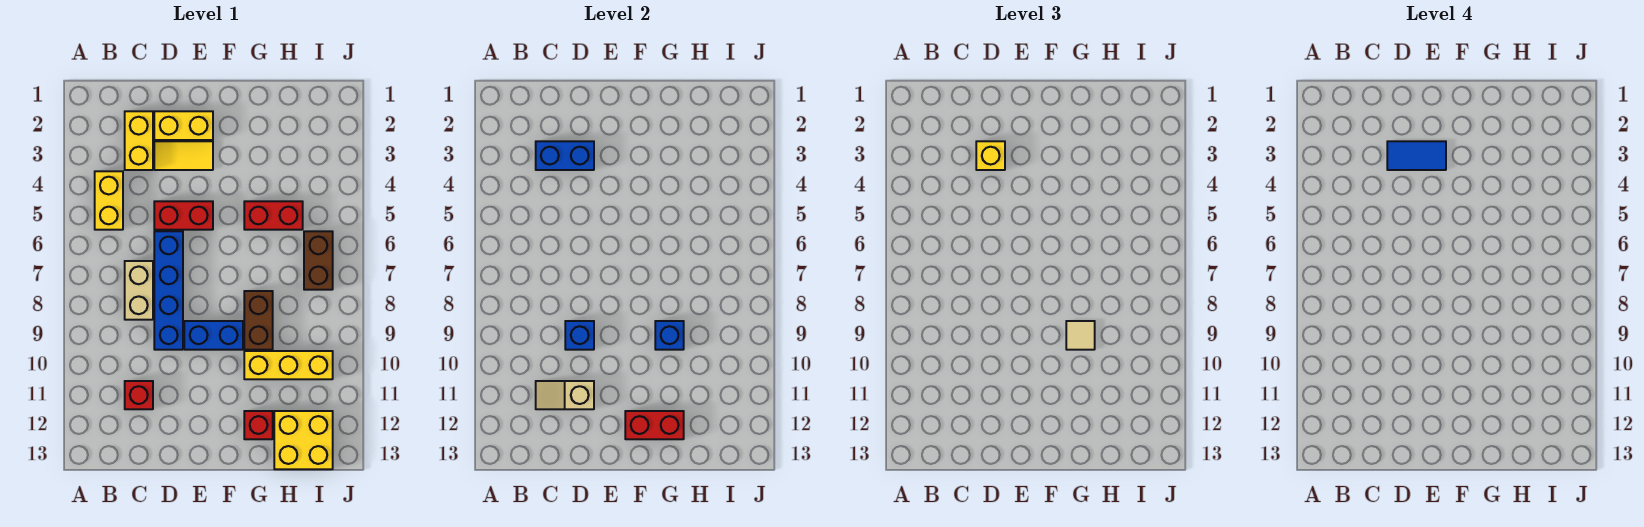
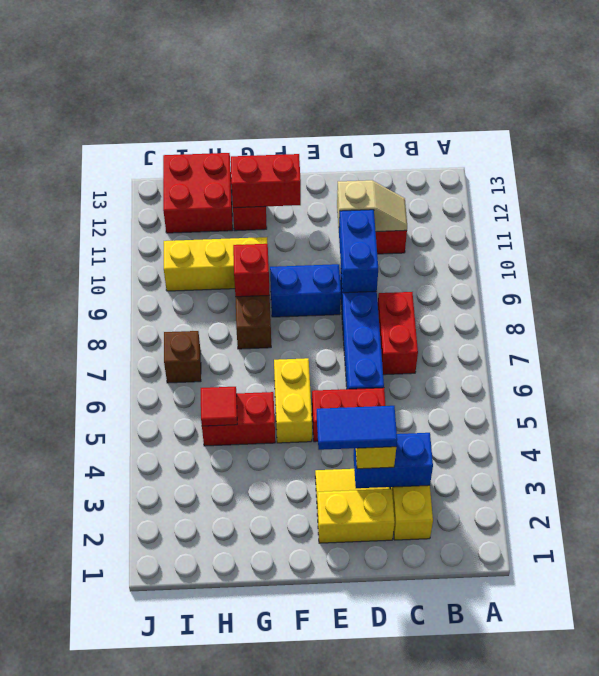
yellow brick B4:B5 level 1 -> yellow brick F5:F6 level 1
tan brick C7:C8 level 1 -> red brick C7:C8 level 1
blue brick D9 level 2 -> blue brick D9:D10 level 2
blue brick G9 level 2 -> red brick G9 level 2
tan tile G9 level 3 -> none
none -> red tile H5 level 2
yellow brick H12:I13 level 1 -> red brick H12:I13 level 1
brown brick I6:I7 level 1 -> brown brick I7 level 1

